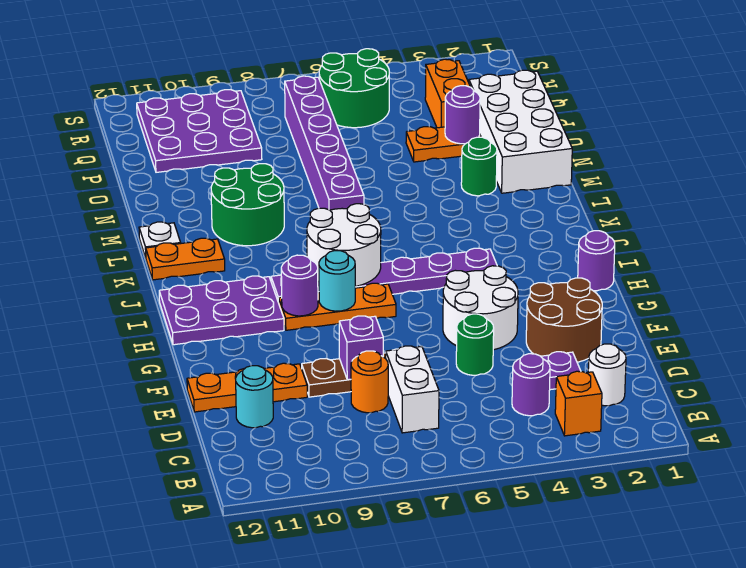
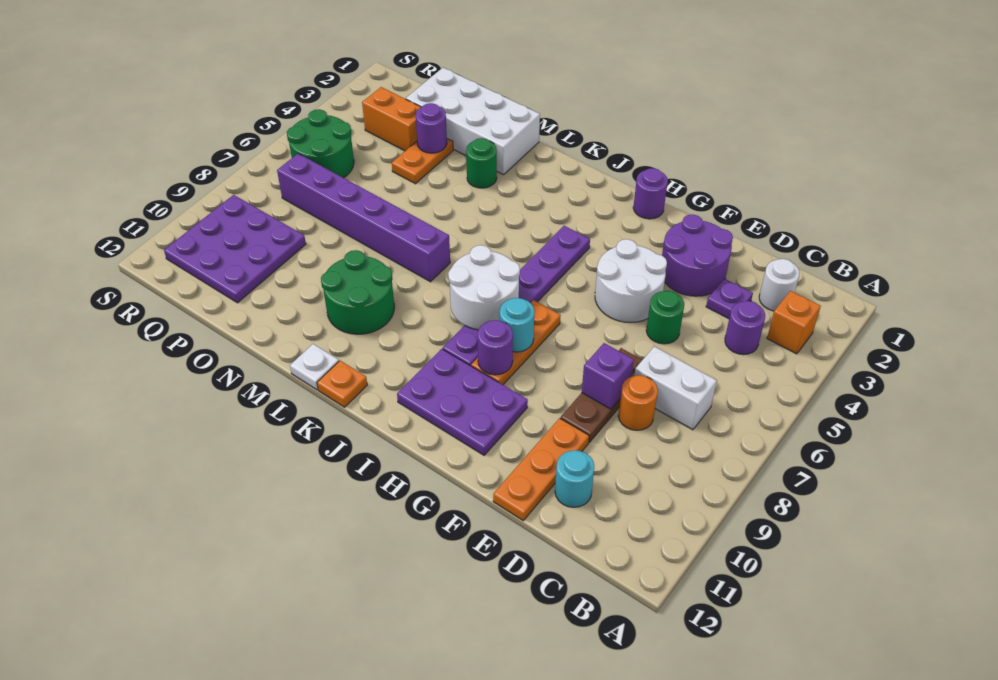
brown round brick E2:F3 level 1 -> purple round brick E2:F3 level 1
purple plate H10:I12 level 1 -> purple plate G10:I11 level 1
orange plate K11:K12 level 1 -> orange plate K12 level 1

